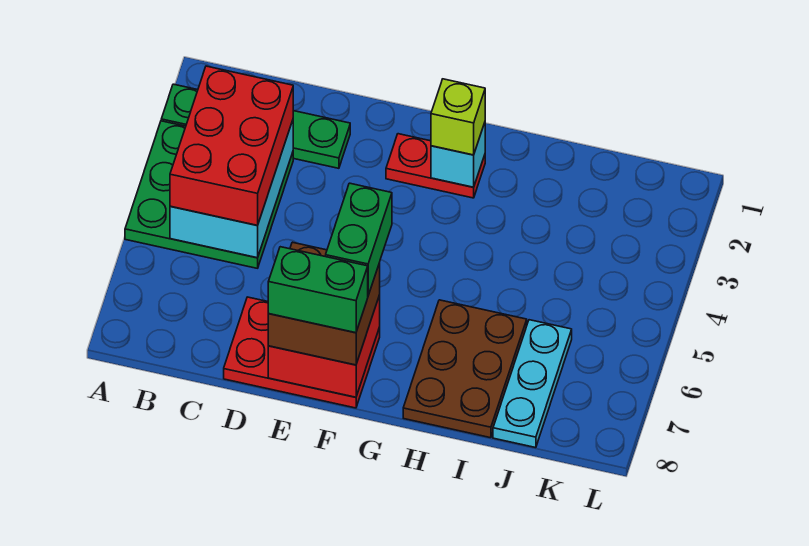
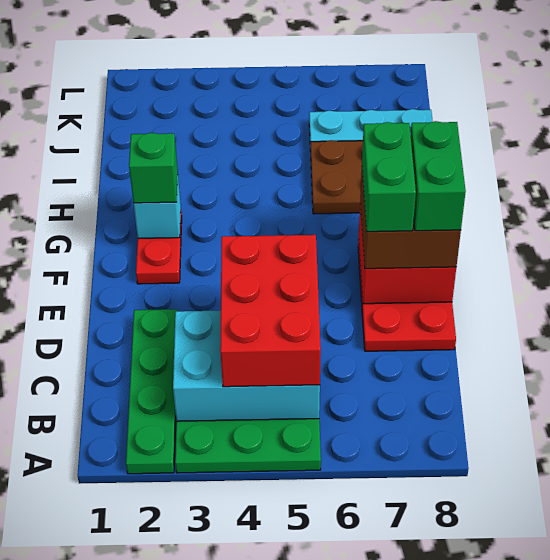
red brick B3:C5 level 3 -> red brick B4:D5 level 3
green brick F6:F7 level 4 -> green brick E7:F7 level 4
lime brick G2 level 3 -> green brick G2 level 3

